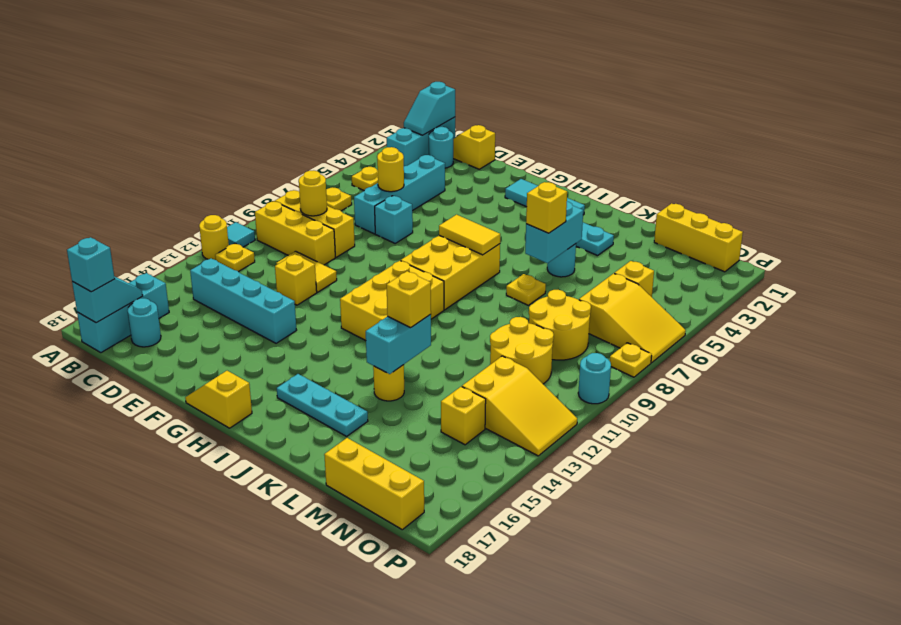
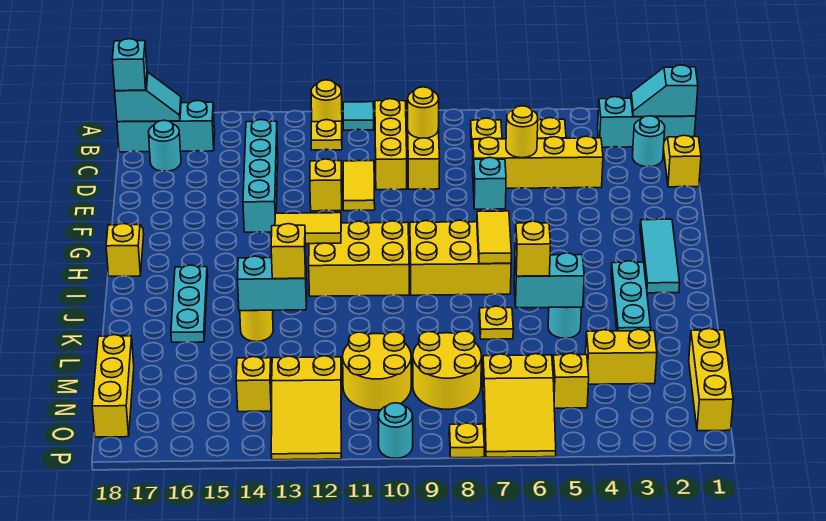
cyan brick D4:D7 level 1 -> yellow brick D4:D7 level 1
none -> yellow tile H12:H13 level 2
none -> yellow brick M3:M4 level 1

